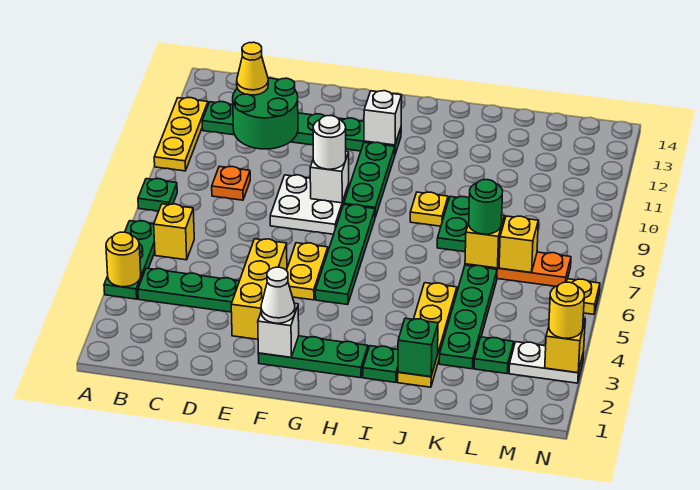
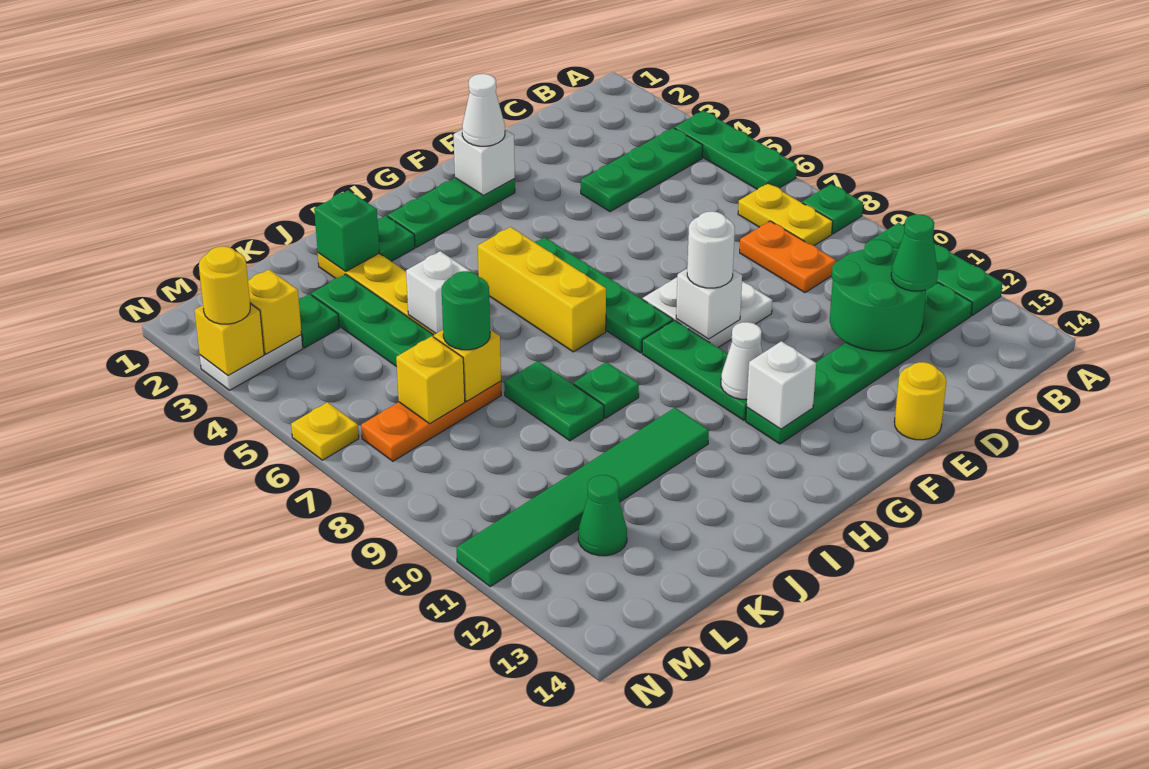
yellow round brick A4 level 2 -> yellow round brick E14 level 1
yellow plate A10:A12 level 1 -> green plate A10:A12 level 1
yellow brick B6 level 1 -> yellow brick M3 level 2
orange plate C9 level 1 -> orange plate C8:C9 level 1
yellow cone C12 level 3 -> green cone C12 level 3
yellow brick E3:E5 level 1 -> yellow brick H5:H7 level 1
yellow plate F5:F6 level 1 -> yellow plate B7:B8 level 1
none -> white cone G11 level 2
yellow plate I9 level 1 -> green plate I9 level 1
none -> green tile I11:N11 level 1
none -> white brick J5 level 2
none -> green cone L12 level 1

